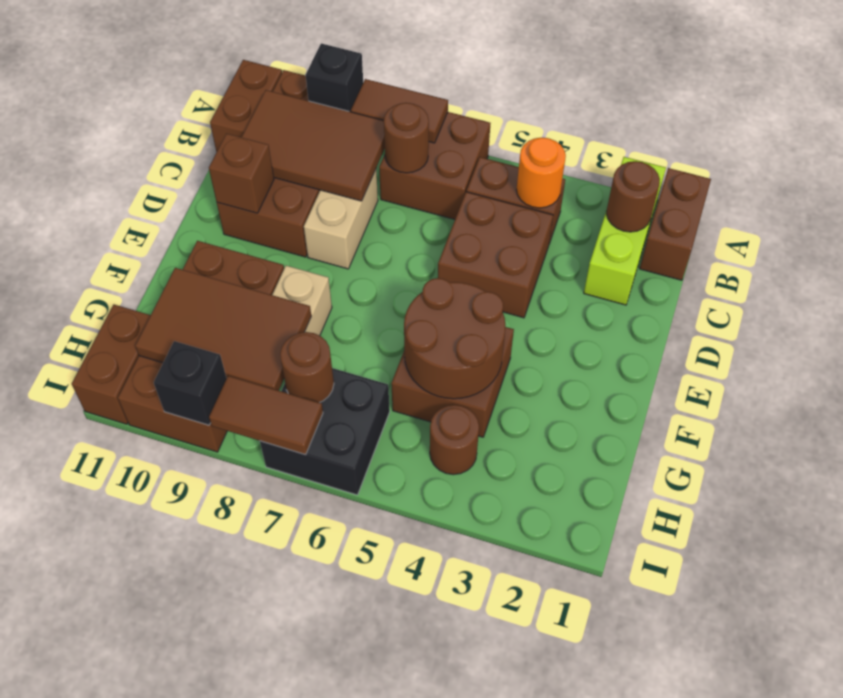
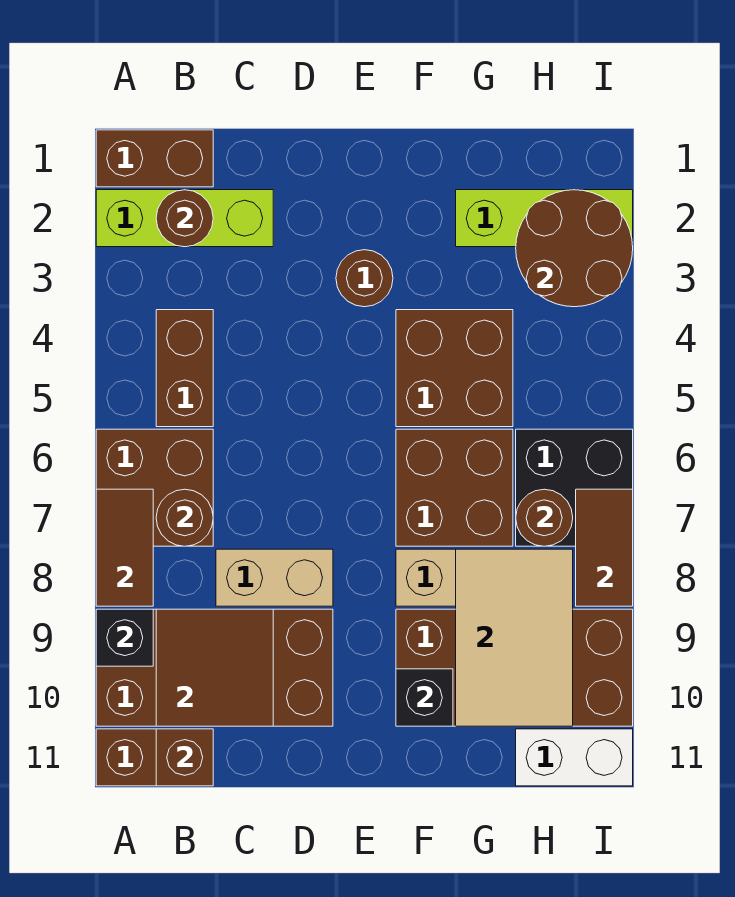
orange round brick B4 level 2 -> none
brown tile B8:C10 level 2 -> brown tile B9:C10 level 2
brown brick C4:D5 level 1 -> brown brick F6:G7 level 1
brown brick D10 level 2 -> brown brick B11 level 2
brown round brick F4:G5 level 2 -> brown round brick H2:I3 level 2
none -> lime brick G2:I2 level 1
brown tile G8:H10 level 2 -> tan tile G8:H10 level 2
brown round brick H4 level 1 -> brown round brick E3 level 1
brown brick H11:I11 level 1 -> white brick H11:I11 level 1
black brick I9 level 2 -> black brick F10 level 2

